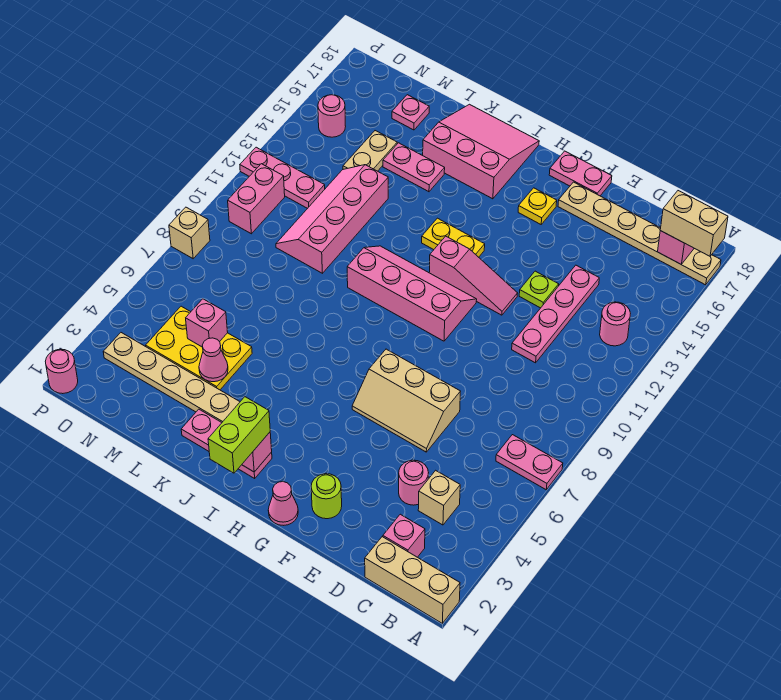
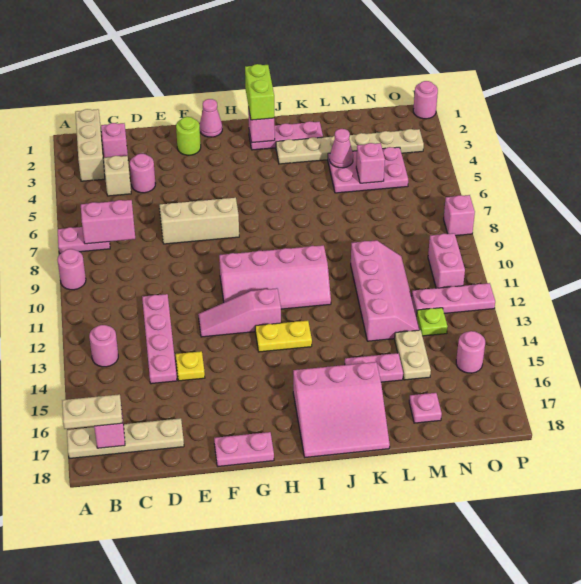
tan brick A1:C1 level 1 -> tan brick B1:B3 level 1
none -> pink round brick A9 level 1
tan plate A17:F17 level 1 -> tan plate A17:D17 level 1
tan brick A17:B17 level 3 -> tan plate A17:B17 level 3
none -> pink brick B7:C7 level 2
lime plate E13 level 1 -> lime plate N13 level 1
yellow plate G16 level 1 -> yellow plate E14 level 1
yellow plate L4:N5 level 1 -> pink plate L4:N5 level 1
tan brick P8 level 1 -> pink brick P8 level 1

